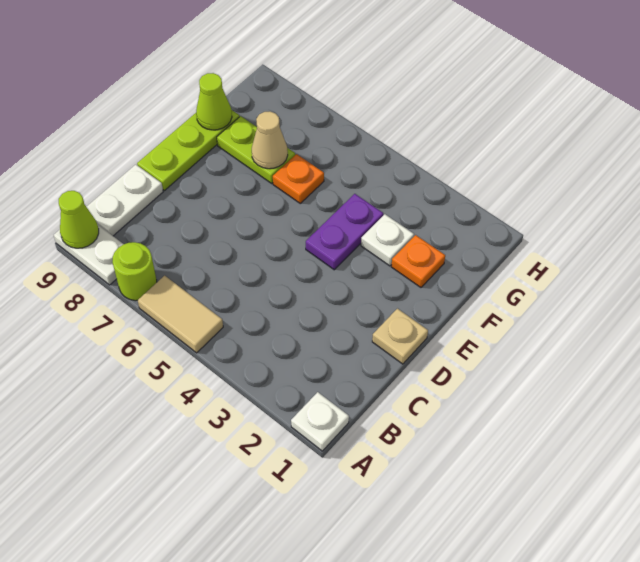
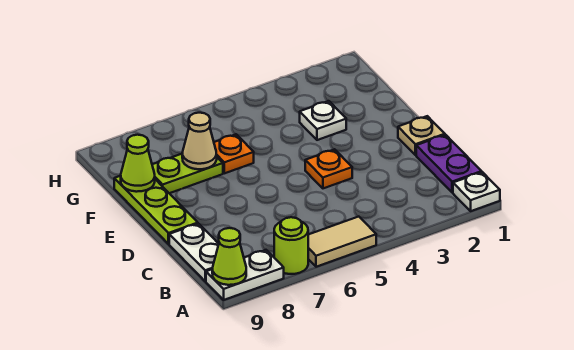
purple plate E4:F4 level 1 -> purple plate B1:C1 level 1
orange plate F2 level 1 -> orange plate D4 level 1

